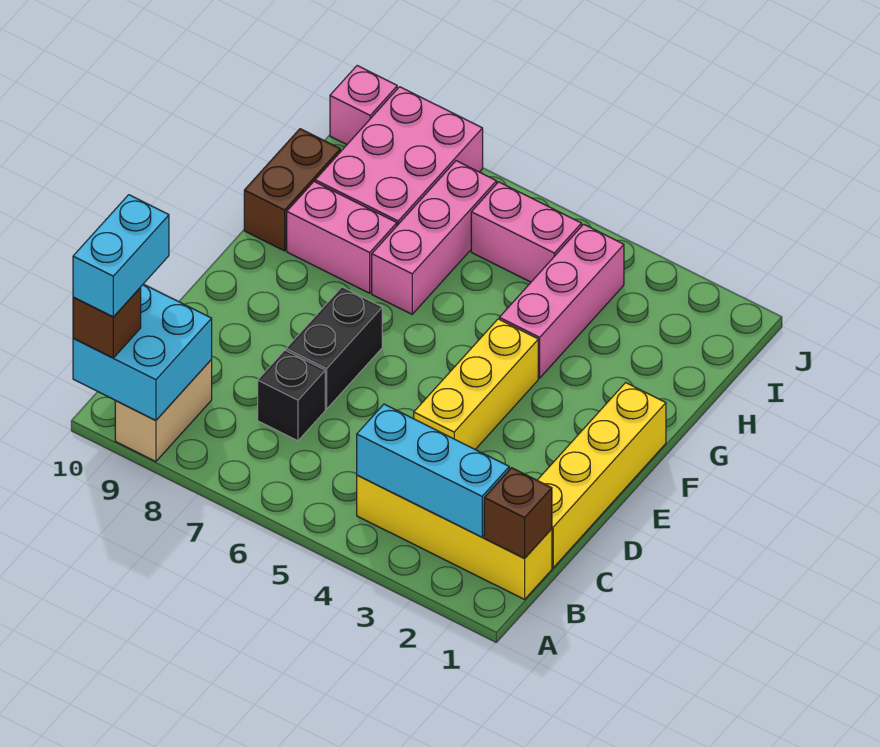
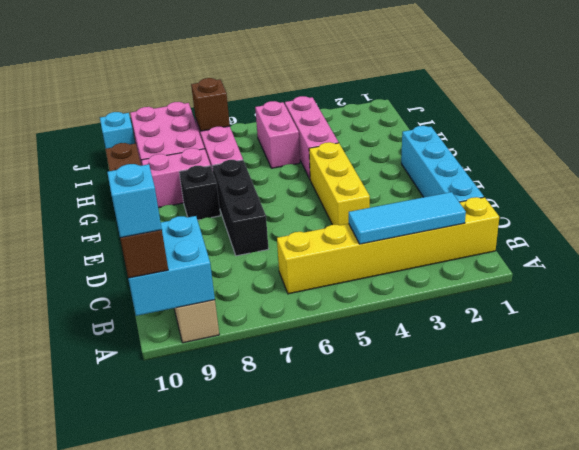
cyan brick A10:B10 level 4 -> cyan brick A10 level 4
yellow brick B1:B4 level 1 -> yellow brick B1:B6 level 1
brown brick B1 level 2 -> brown brick I7 level 2
cyan brick B2:B4 level 2 -> cyan tile B2:B4 level 2
yellow brick C1:F1 level 1 -> cyan brick C1:F1 level 1
black brick C7 level 1 -> black brick F8 level 1
black brick D7:E7 level 1 -> black brick D7:F7 level 1
pink brick I5:I6 level 1 -> pink brick H5:I5 level 1
pink brick J10 level 1 -> cyan brick J10 level 1

